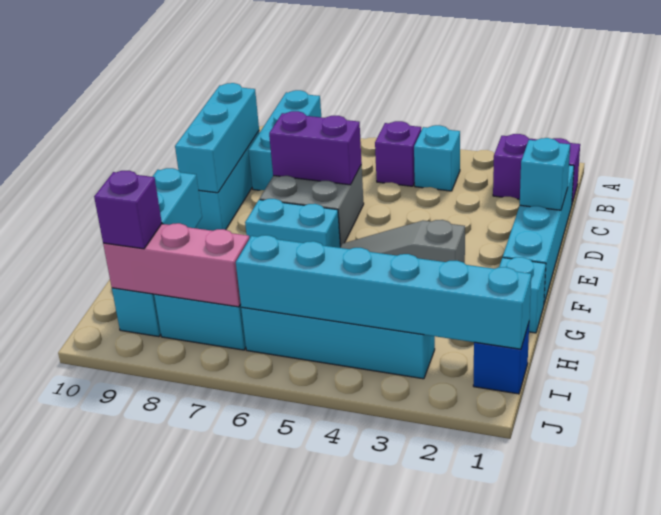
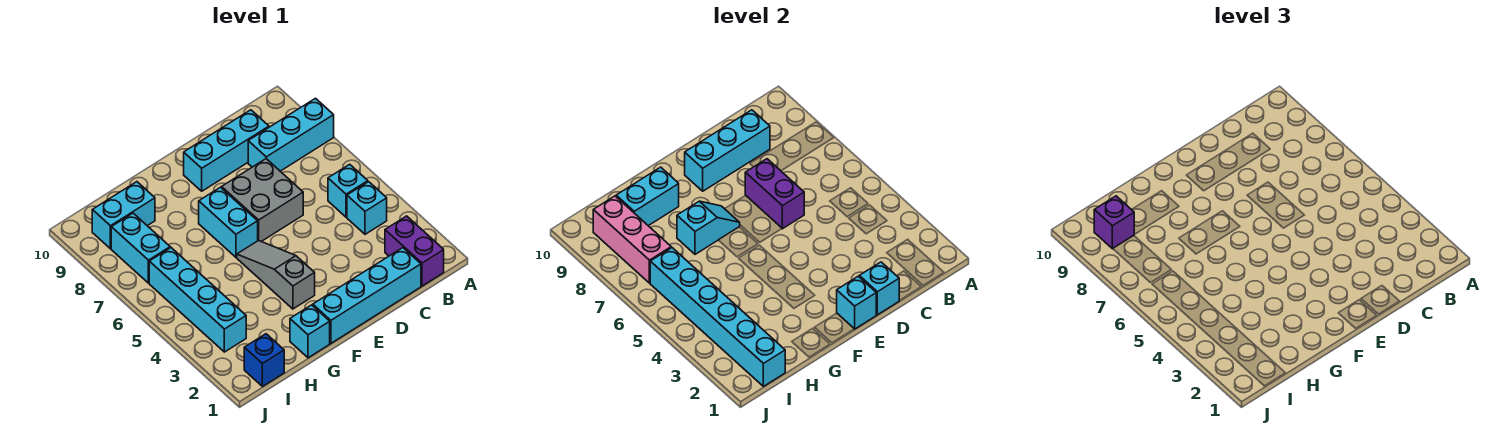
purple brick B5 level 1 -> cyan brick B5 level 1
none -> cyan brick E1 level 2
none -> cyan slope F7:G7 level 2 top G

